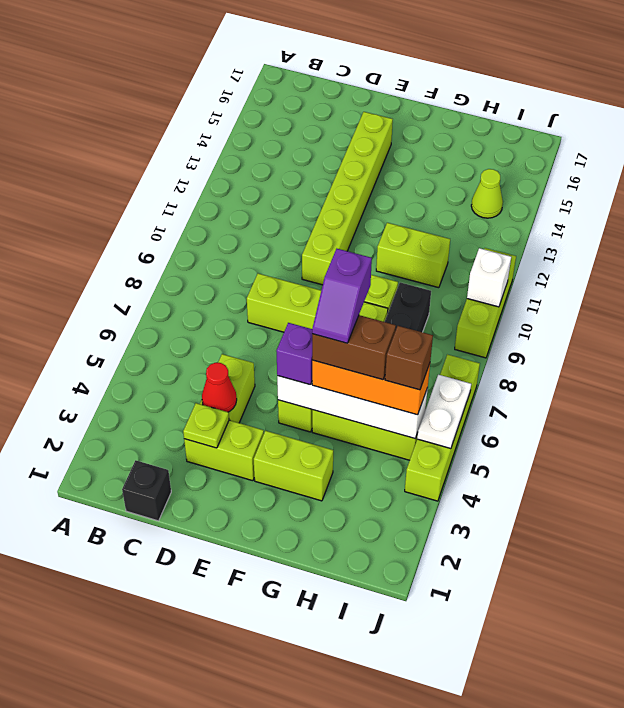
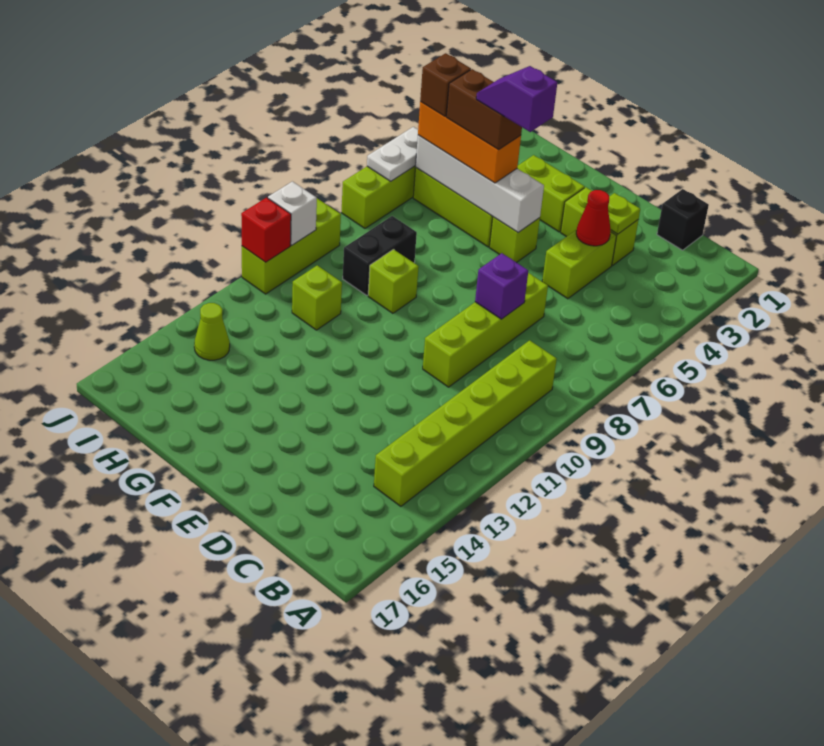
lime brick D8:G8 level 1 -> lime brick D7:D10 level 1
lime brick E10:E15 level 1 -> lime brick B9:B14 level 1
purple brick F5 level 3 -> purple brick D8 level 2
purple slope G5:G6 level 5 top 6 -> purple slope F5:G5 level 5 top F
lime brick G11:H11 level 1 -> lime brick H11 level 1
none -> red brick J11 level 2

